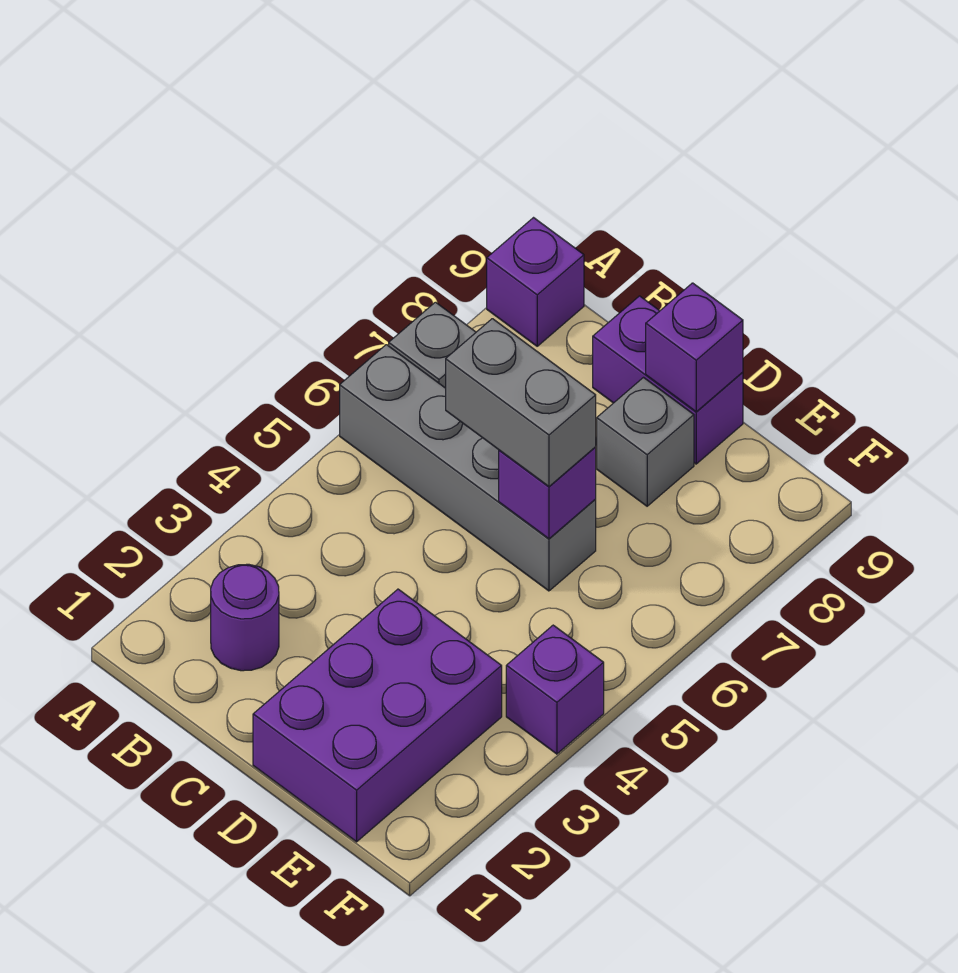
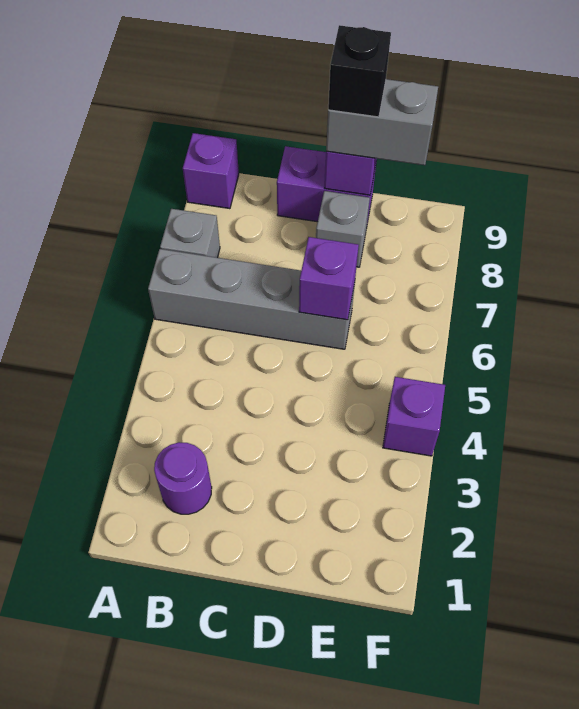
grey brick C6:D6 level 3 -> grey brick D9:E9 level 3
purple brick D1:E3 level 1 -> none
none -> black brick D9 level 4

